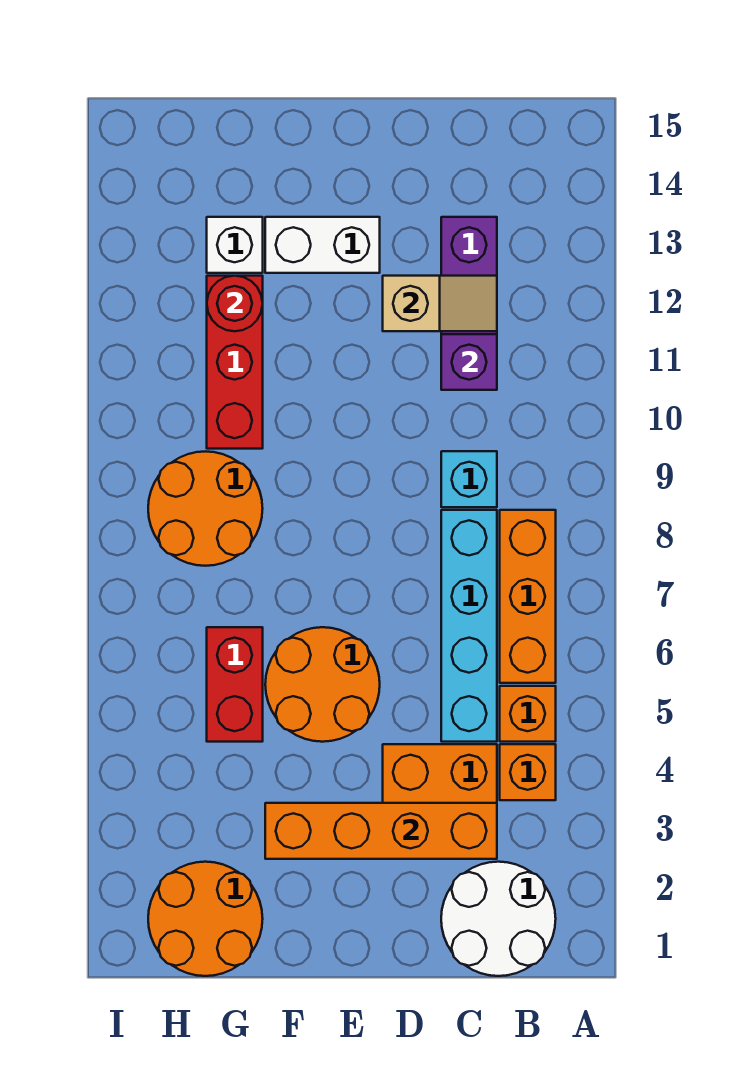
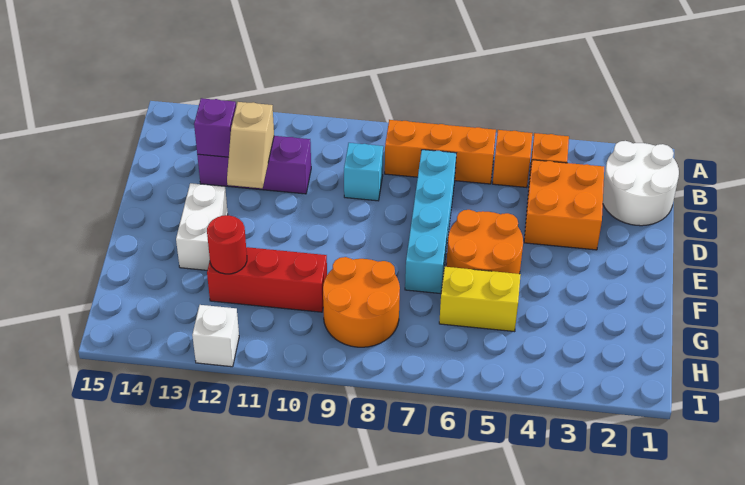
orange brick C3:F3 level 2 -> none
cyan brick C5:C8 level 1 -> cyan brick C7:F7 level 1
purple brick C11 level 2 -> purple brick C13 level 2
tan slope C12:D12 level 2 top D -> tan slope C12:D12 level 2 top C
orange round brick G1:H2 level 1 -> none
red brick G5:G6 level 1 -> yellow brick G5:G6 level 1
white brick G13 level 1 -> white brick I12 level 1

